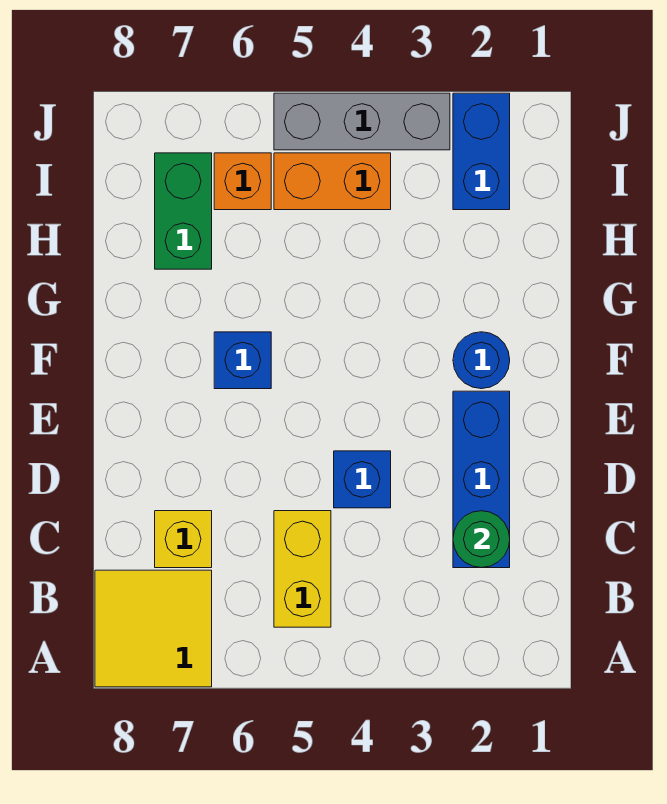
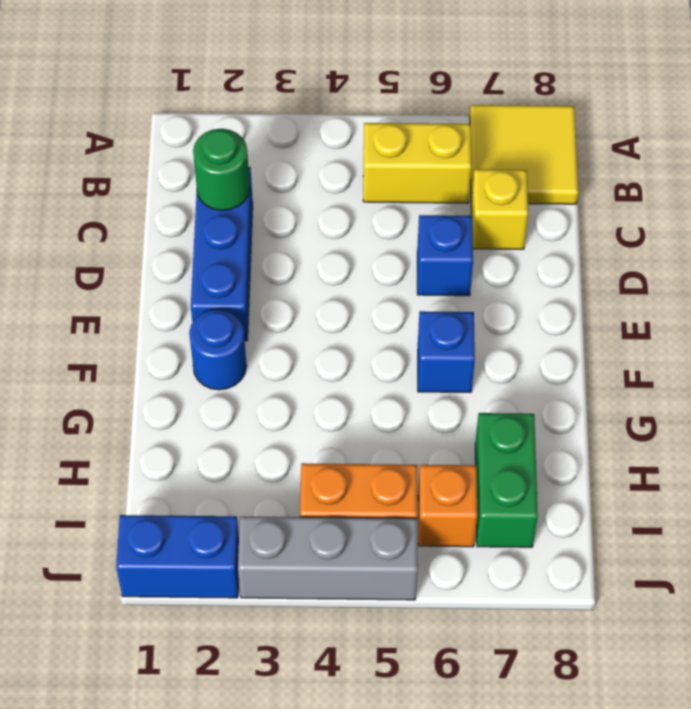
yellow brick B5:C5 level 1 -> yellow brick B5:B6 level 1
blue brick D4 level 1 -> blue brick D6 level 1
blue brick I2:J2 level 1 -> blue brick J1:J2 level 1

